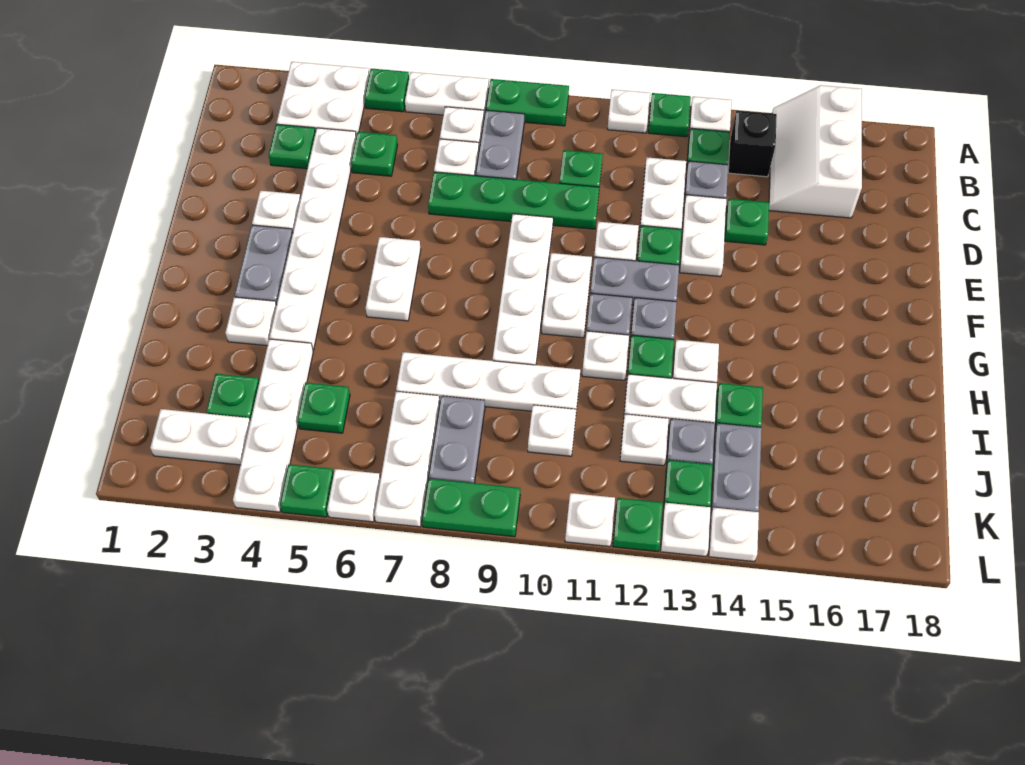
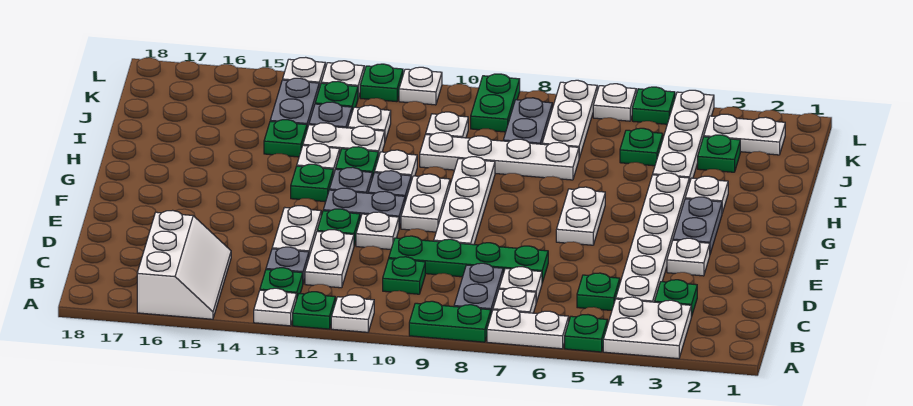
black brick B14 level 1 -> none
green plate D14 level 1 -> green plate G13 level 1
green plate L8:L9 level 1 -> green plate K9:L9 level 1

